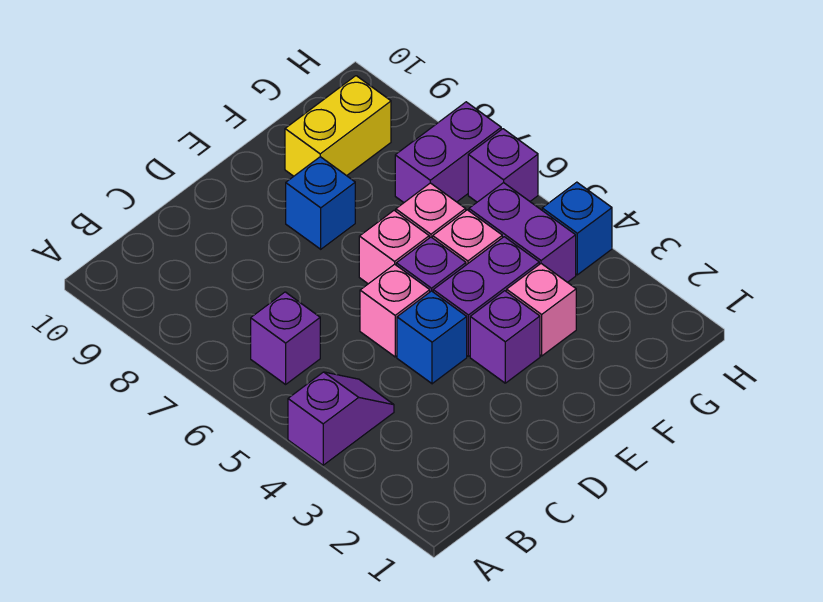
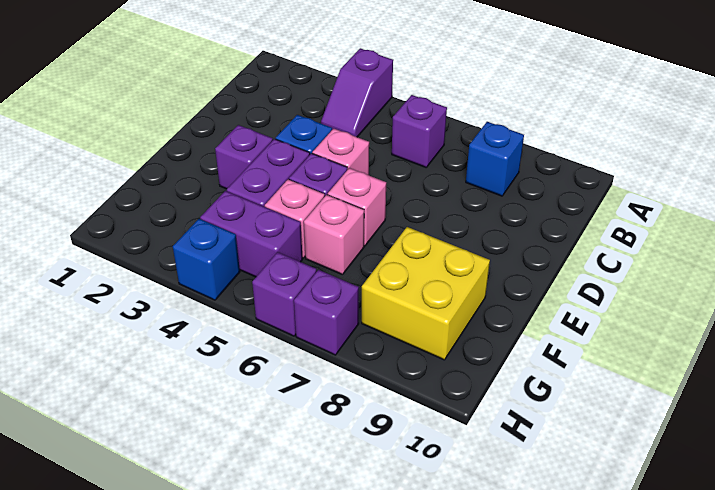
blue brick E8 level 1 -> blue brick B8 level 1
pink brick F3 level 1 -> none
yellow brick F9:G9 level 1 -> yellow brick F8:G9 level 1
purple brick G7:H7 level 1 -> purple brick H7 level 1

